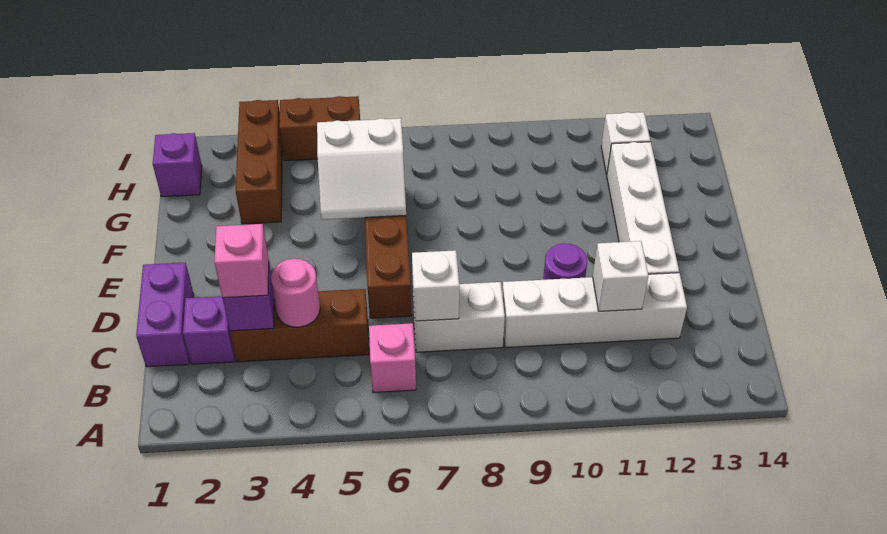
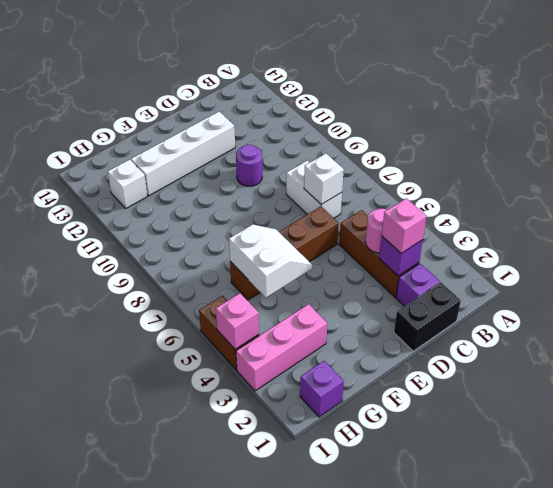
pink brick B6 level 1 -> pink brick I4 level 2
purple brick C1:D1 level 1 -> black brick C1:D1 level 1
white brick C9:C12 level 1 -> none
white brick C11 level 2 -> none
brown brick G3:I3 level 1 -> pink brick G3:I3 level 1

